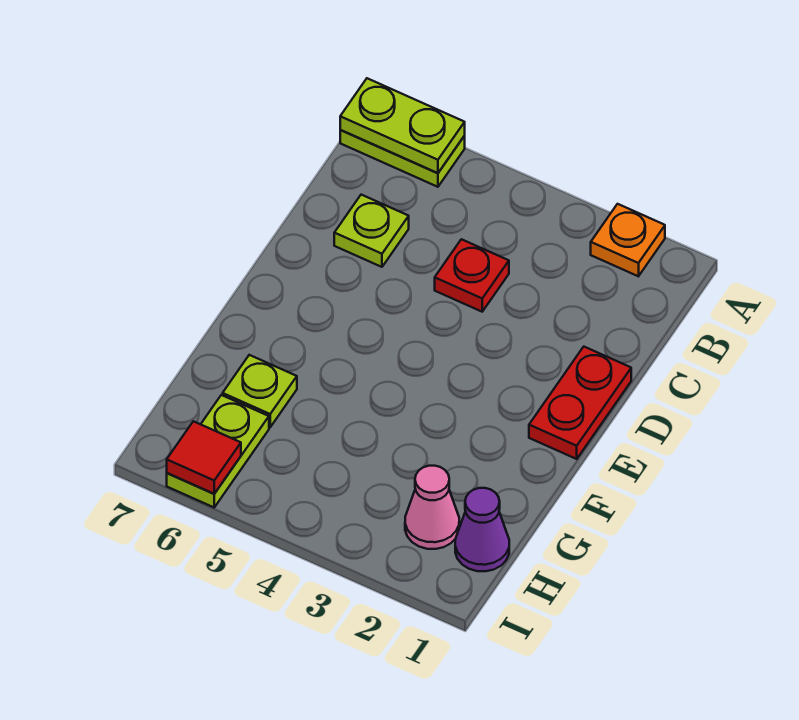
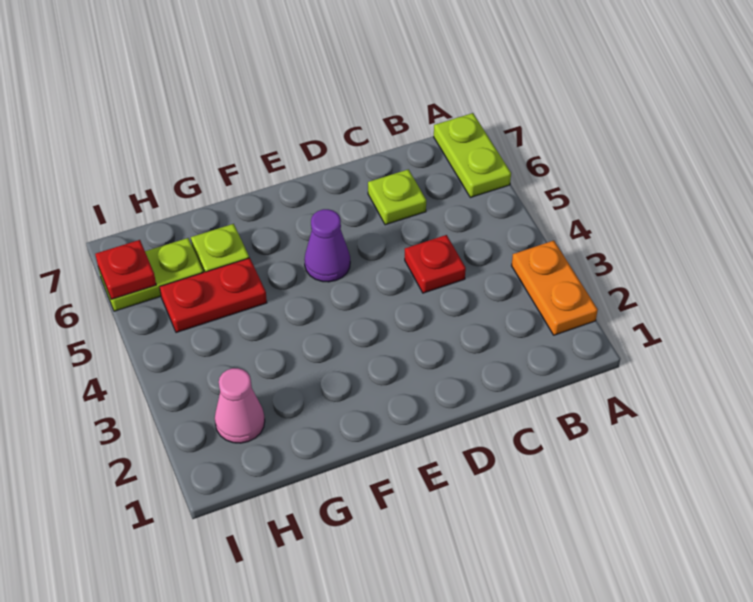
orange plate A2 level 1 -> orange plate A2:A3 level 1
lime plate A6:A7 level 2 -> none
red plate D1:E1 level 1 -> red plate G5:H5 level 1
purple cone H1 level 1 -> purple cone E5 level 1
red tile I6 level 2 -> red plate I6 level 2

